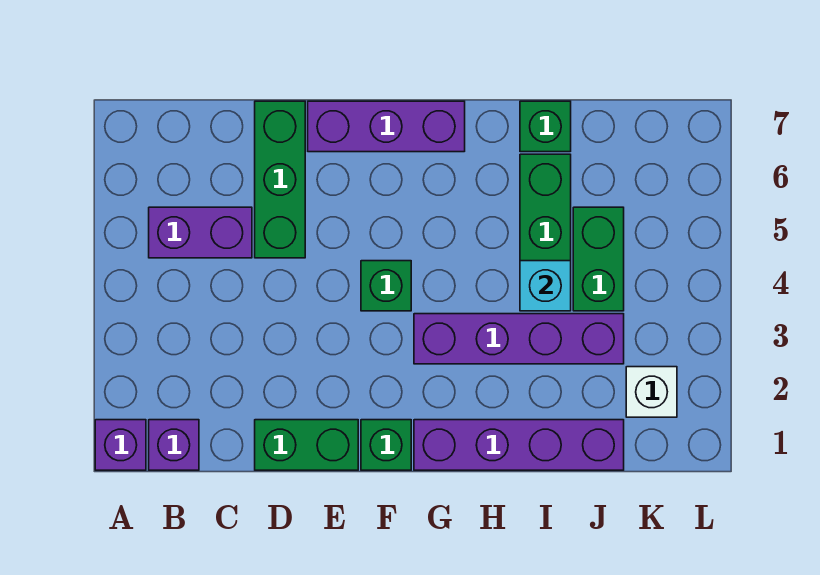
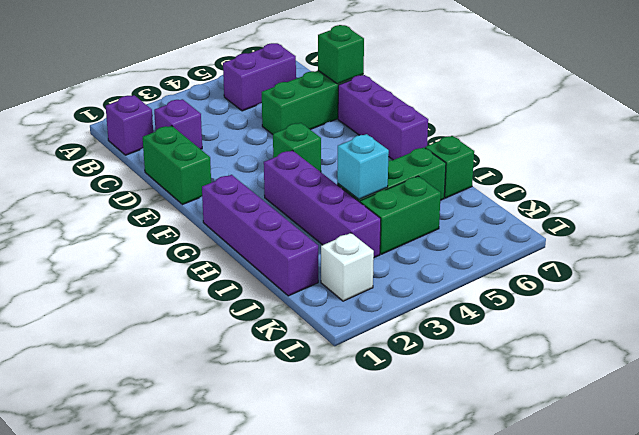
purple brick A1 level 1 -> purple brick C2 level 1
purple brick B5:C5 level 1 -> purple brick B5:B6 level 1
green brick F1 level 1 -> green brick D7 level 2

